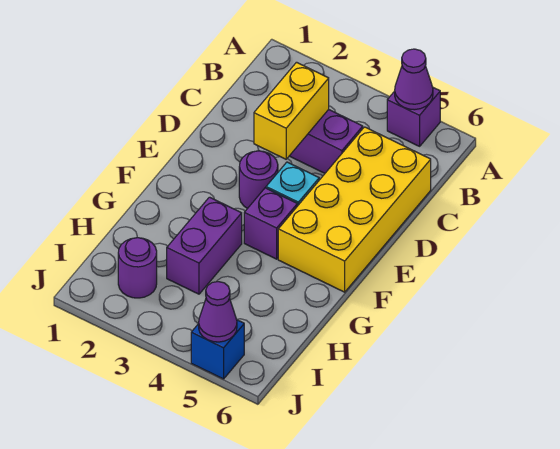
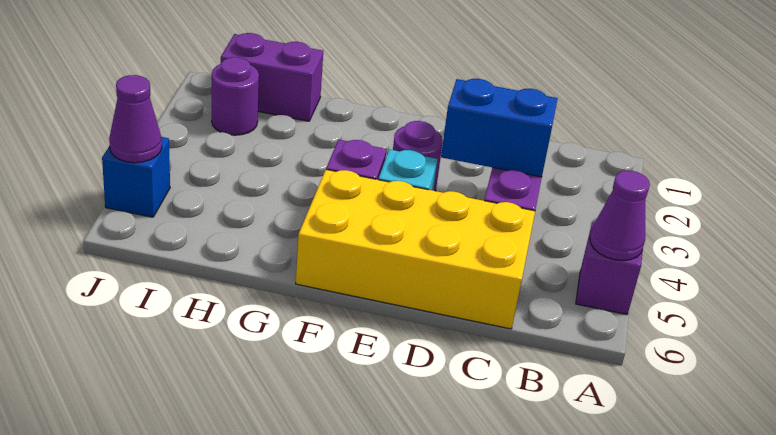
yellow brick C3:D3 level 2 -> blue brick C3:D3 level 2
purple brick G3:H3 level 1 -> purple brick H1:I1 level 1

